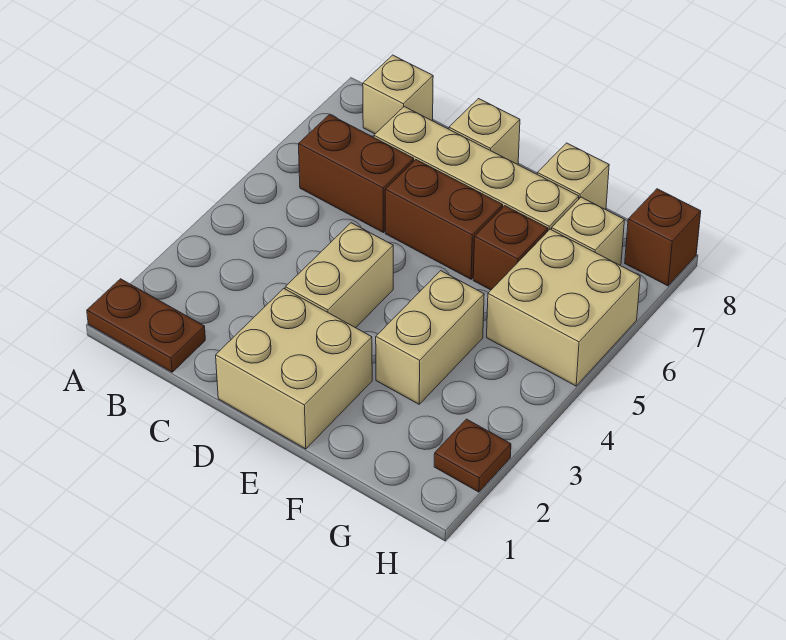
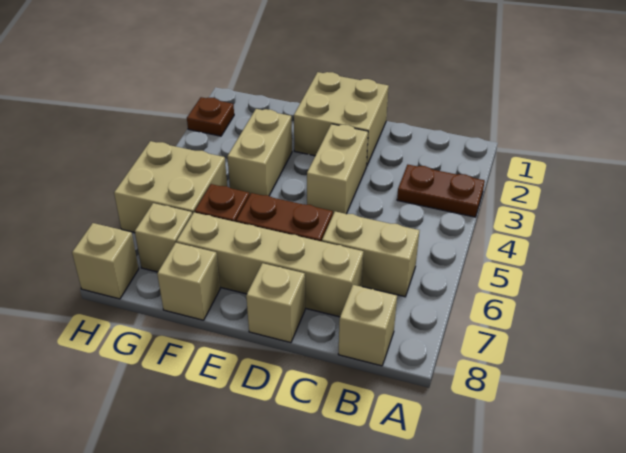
brown plate A1:B1 level 1 -> brown plate A3:B3 level 1
brown brick B6:C6 level 1 -> tan brick B6:C6 level 1
brown brick H8 level 1 -> tan brick H8 level 1

